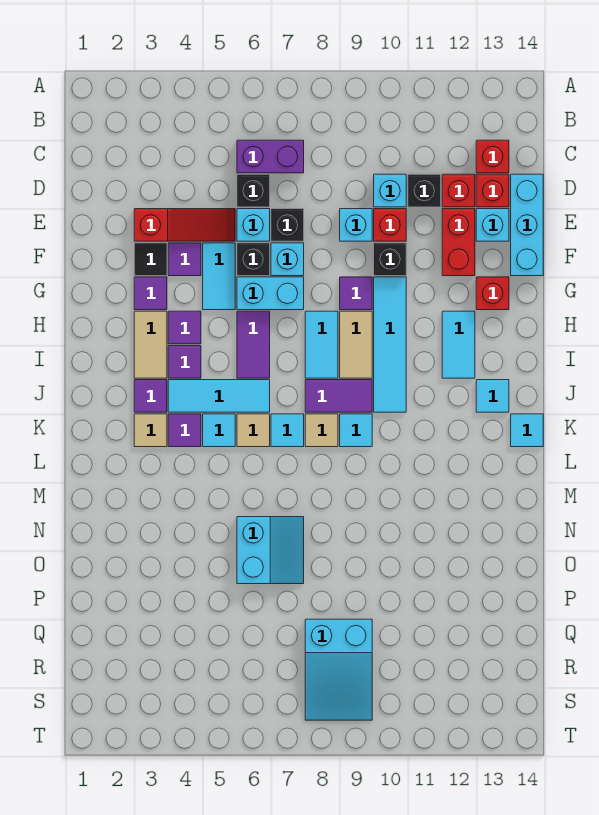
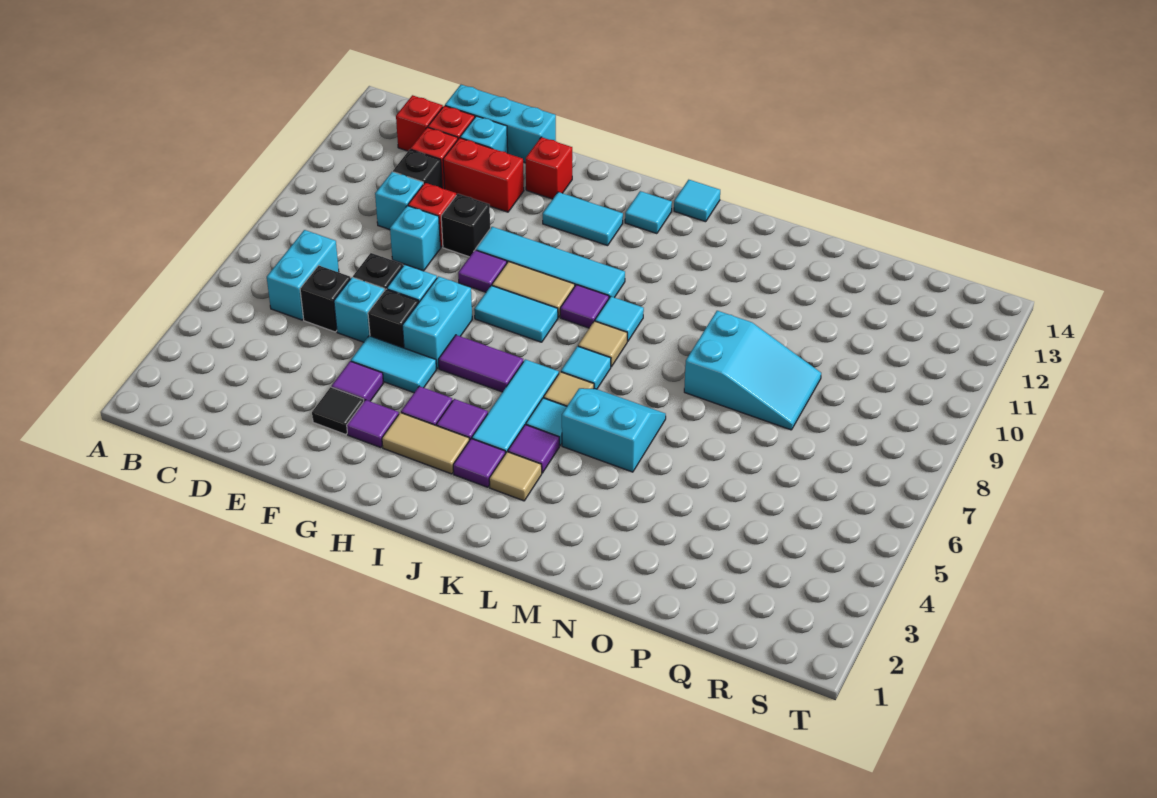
purple brick C6:C7 level 1 -> cyan brick C6:C7 level 1
red slope E3:E5 level 1 top 3 -> none
purple tile J8:J9 level 1 -> purple tile J9 level 1
cyan slope N6:O7 level 1 top 6 -> cyan slope L5:M6 level 1 top 5
cyan slope Q8:S9 level 1 top Q -> cyan slope N8:P9 level 1 top N

